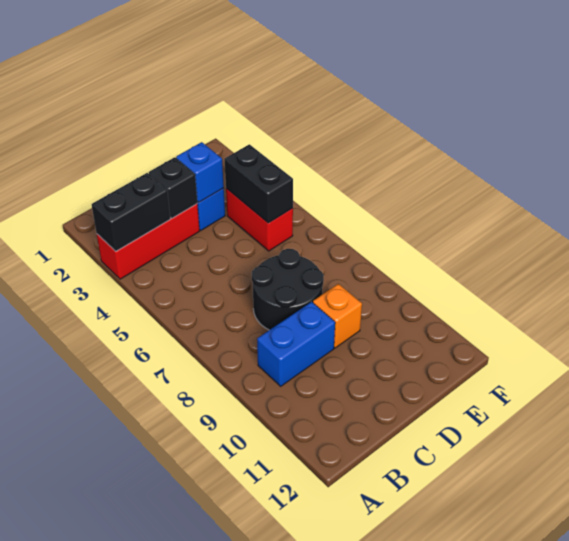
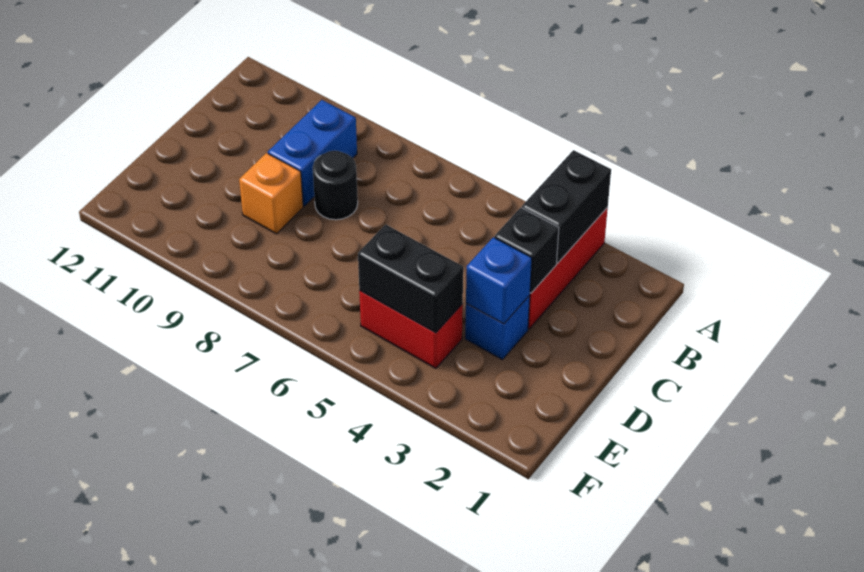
black round brick C7:D8 level 1 -> black round brick C8 level 1

